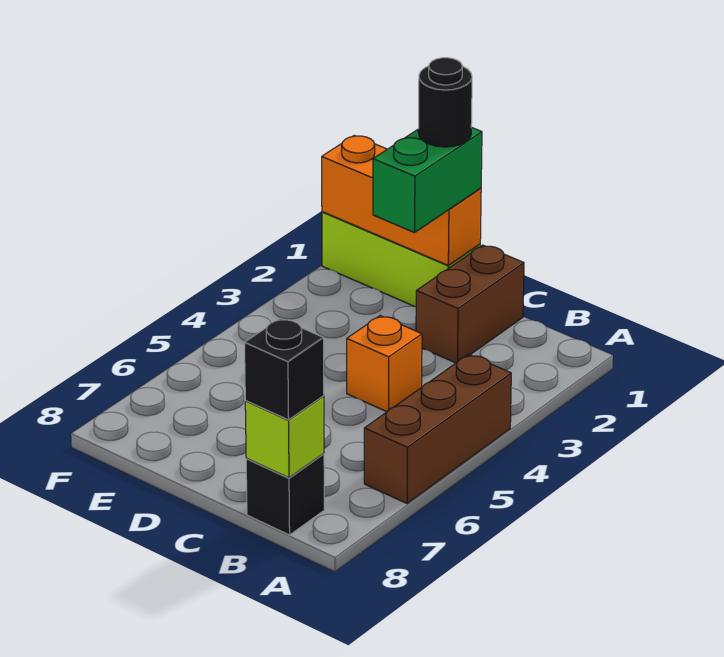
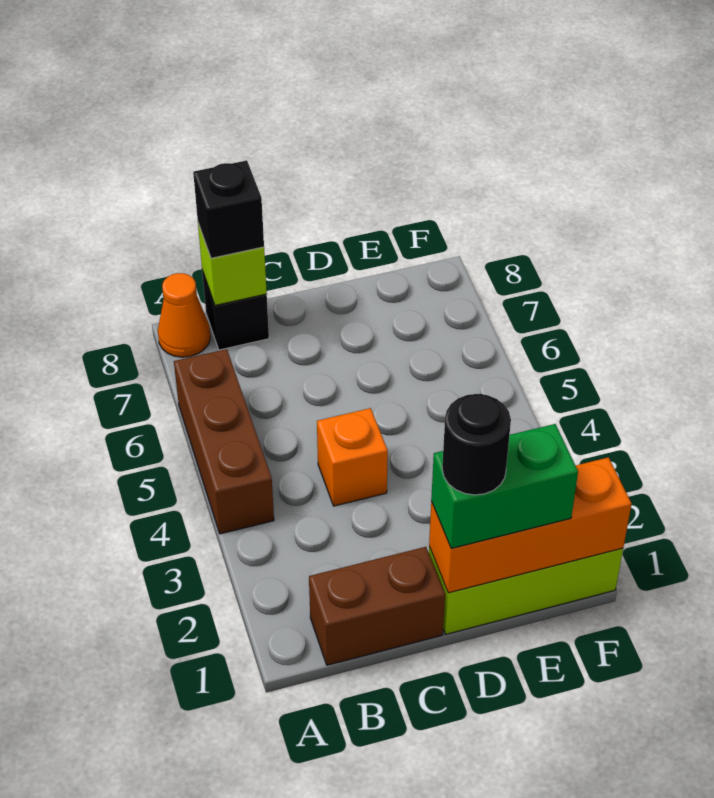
none -> orange cone A8 level 1
brown brick C1:C2 level 1 -> brown brick B1:C1 level 1
green brick D1:D2 level 3 -> green brick D1:E1 level 3

